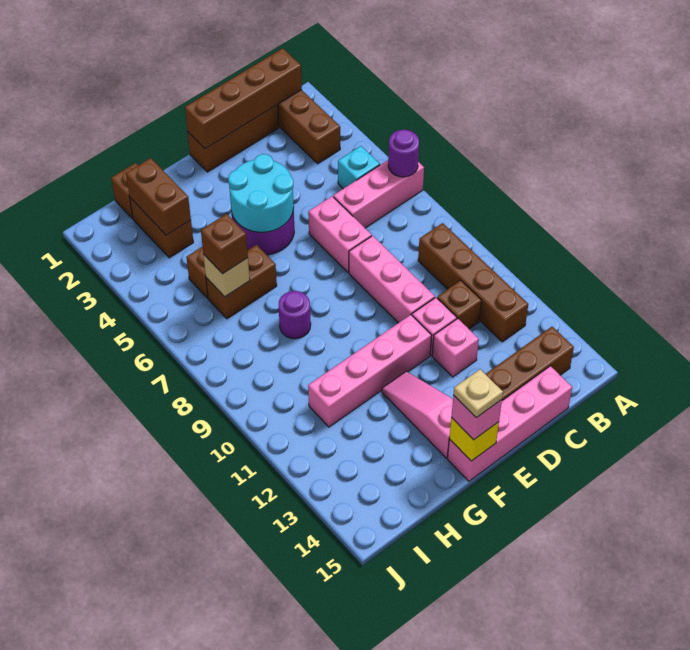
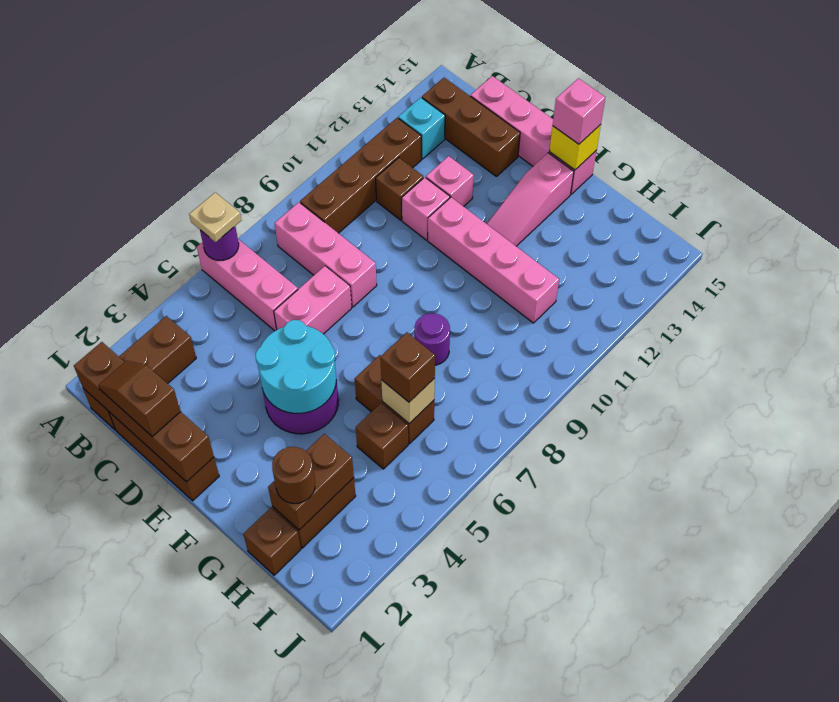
cyan brick B5 level 1 -> cyan brick B13 level 1
none -> brown slope C1:D1 level 3 top D
pink brick D8:D10 level 1 -> pink brick B8:D8 level 1
tan plate F15 level 4 -> tan plate A6 level 3
none -> brown round brick H2 level 3

